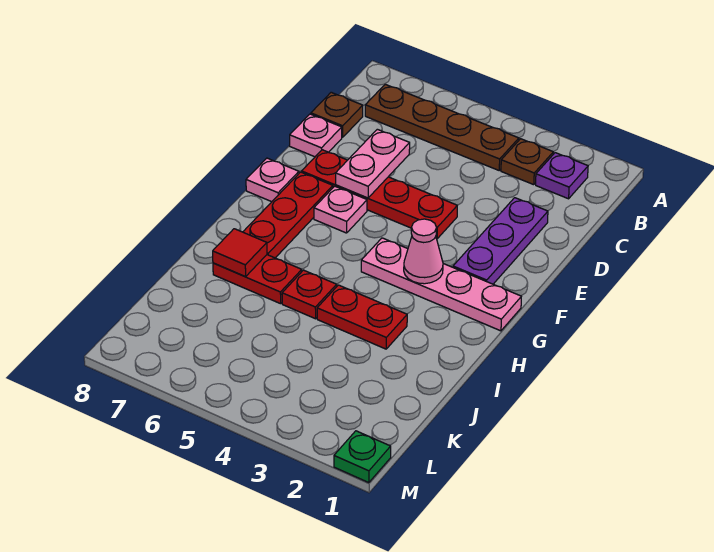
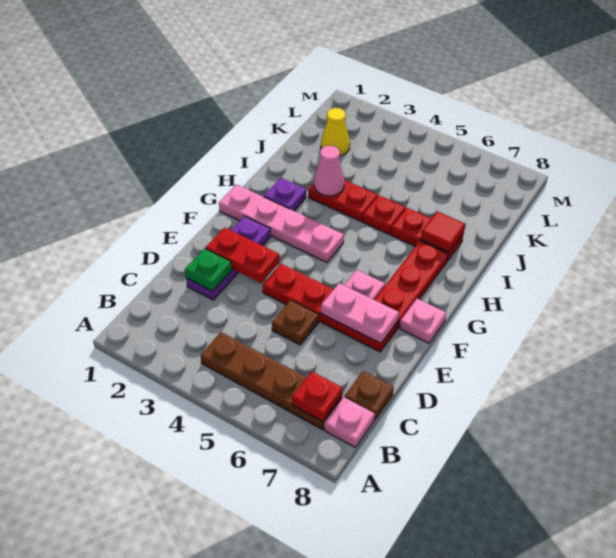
purple plate B2 level 1 -> purple plate H2 level 1
brown plate B3 level 1 -> brown plate D5 level 1
none -> red plate B7 level 2
pink plate D6:E6 level 2 -> pink plate E6:E7 level 2
pink plate D8 level 1 -> pink plate B8 level 1
none -> red plate E2:E3 level 2
pink cone G3 level 2 -> pink cone I3 level 2
none -> yellow cone K2 level 1
green plate M1 level 1 -> green plate D2 level 2

